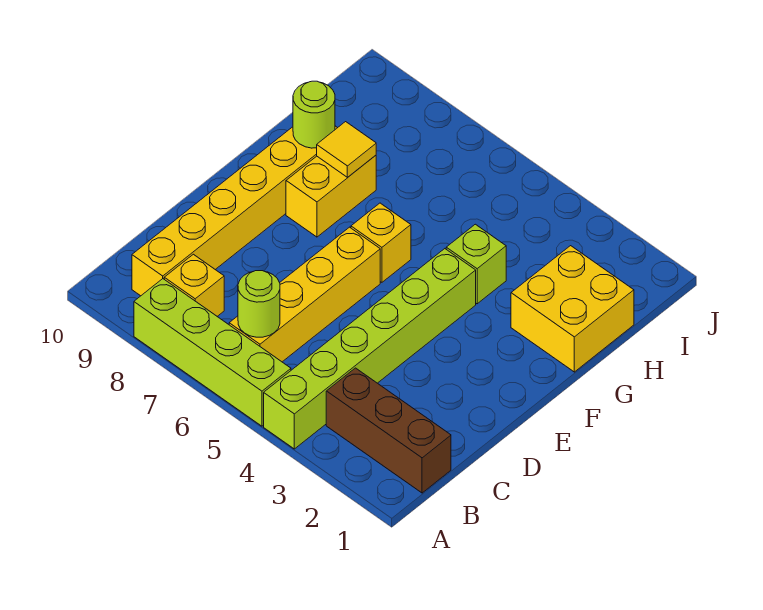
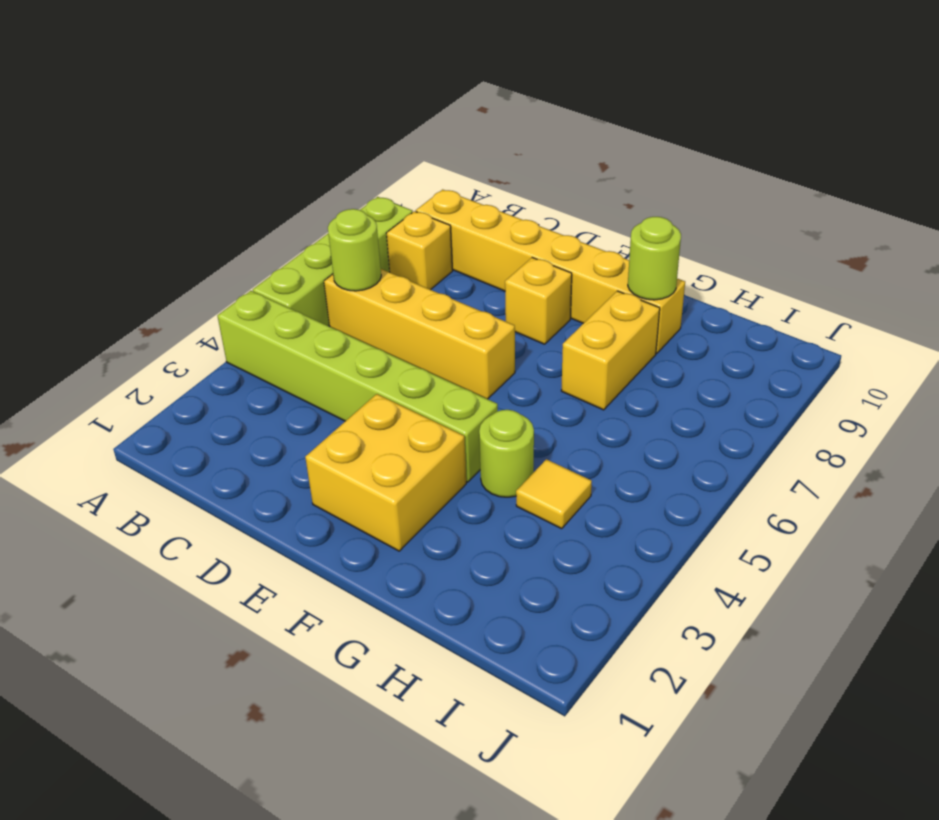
brown brick B1:B3 level 1 -> none
yellow brick F6 level 1 -> yellow brick E8 level 1
yellow brick F8:G8 level 1 -> yellow brick G7:G8 level 1
yellow brick G1:H2 level 1 -> yellow brick E2:F3 level 1
lime brick G4 level 1 -> lime round brick G4 level 1
yellow tile G8 level 2 -> yellow tile H4 level 1

